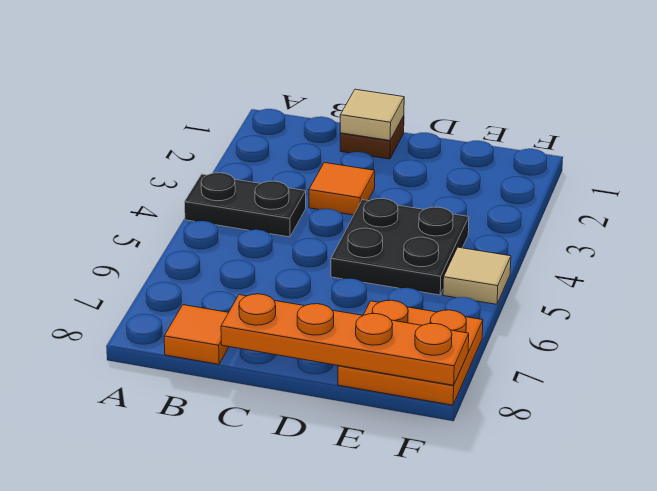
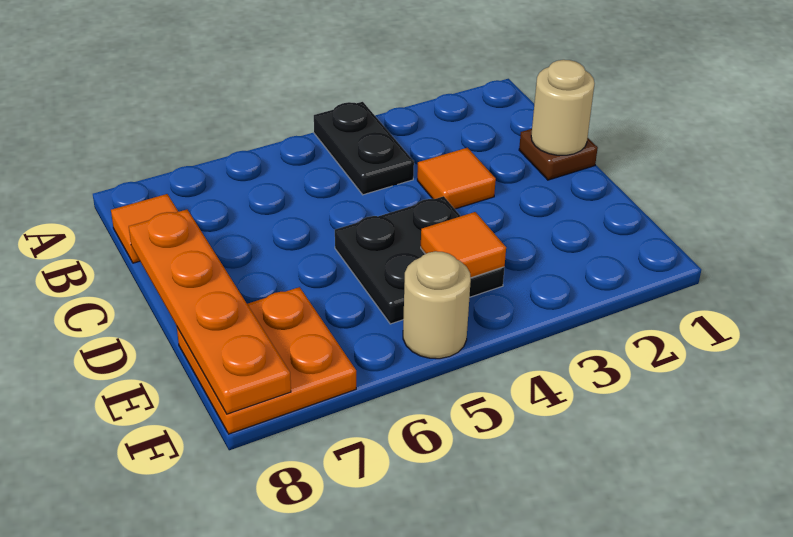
tan tile C1 level 2 -> tan round brick C1 level 2
none -> orange tile E4 level 2
tan tile F5 level 1 -> tan round brick F5 level 1

